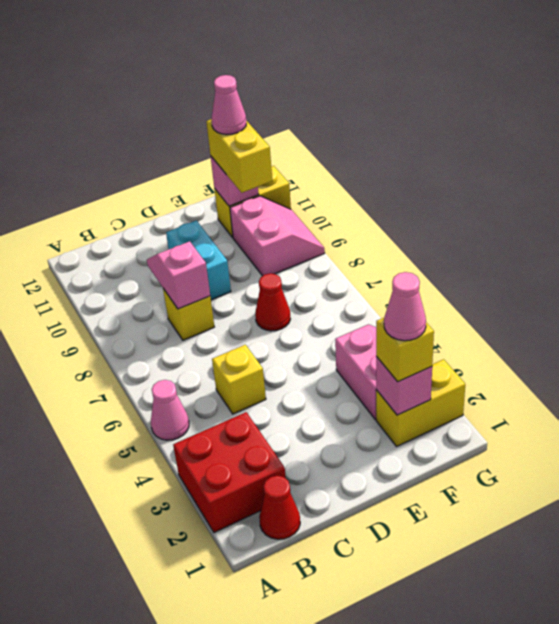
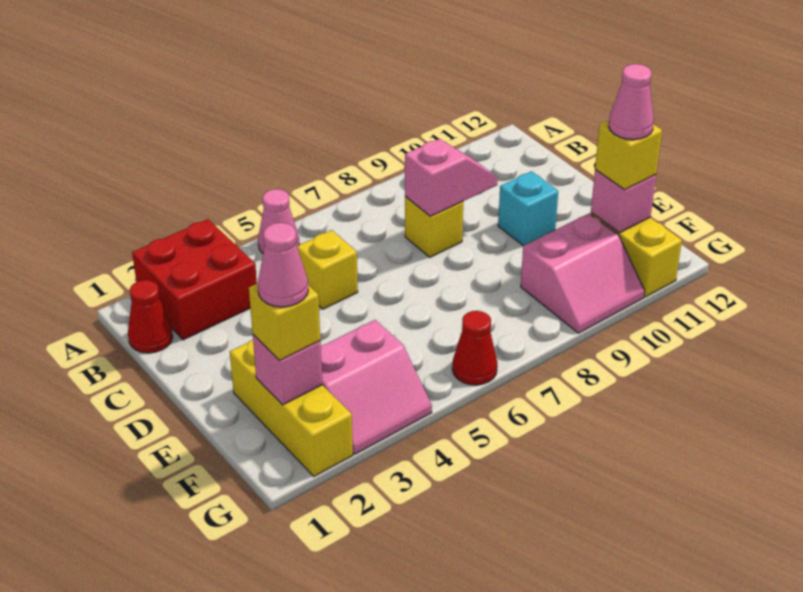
cyan brick D9:D10 level 1 -> cyan brick D10 level 1
red cone E7 level 1 -> red cone G6 level 1
yellow brick F2:G2 level 1 -> yellow brick E2:G2 level 1
yellow brick F10:F11 level 3 -> yellow brick F11 level 3

